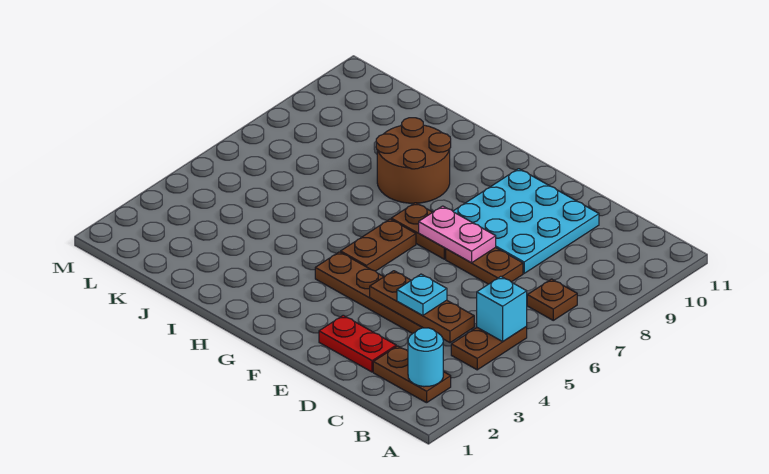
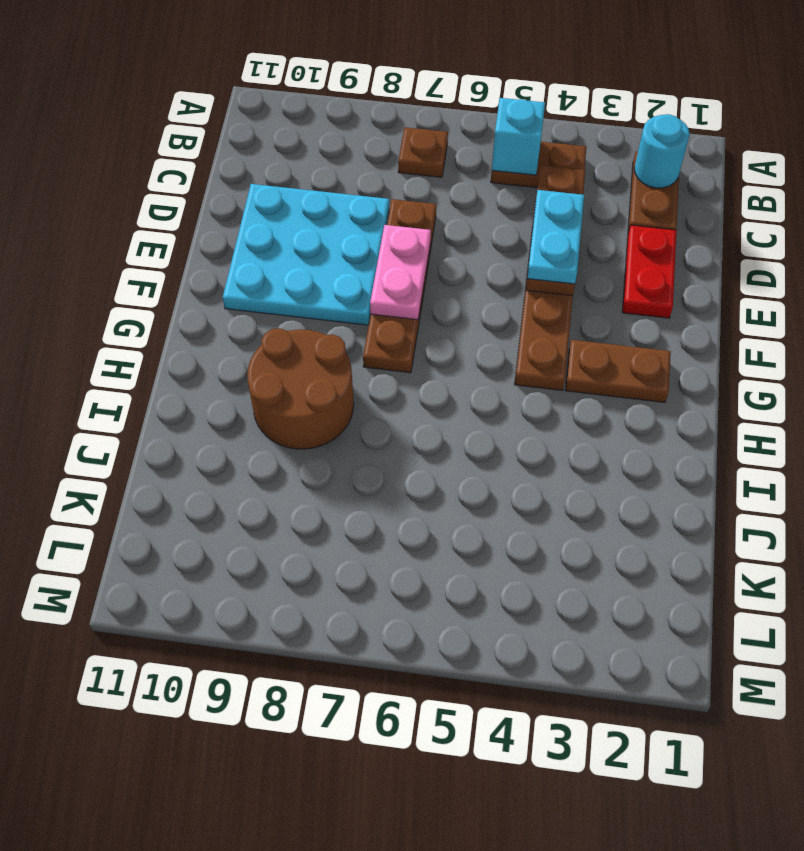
cyan plate D4 level 3 -> cyan plate D4:E4 level 3
brown plate G5:G6 level 1 -> brown plate G2:G3 level 1

